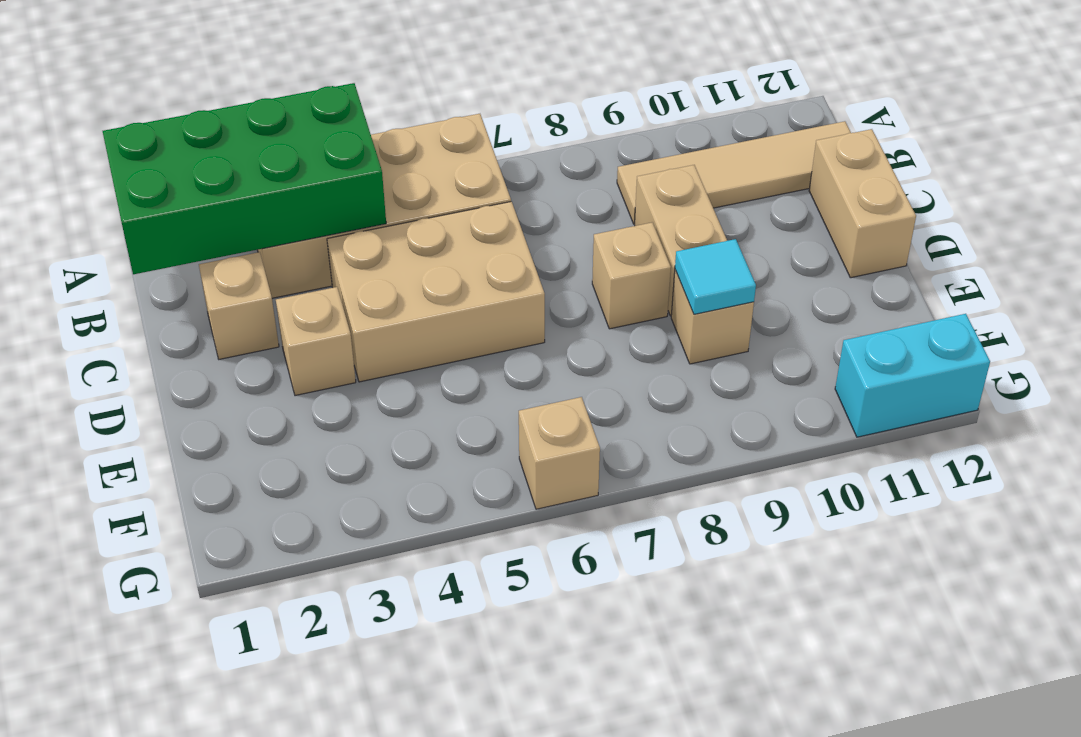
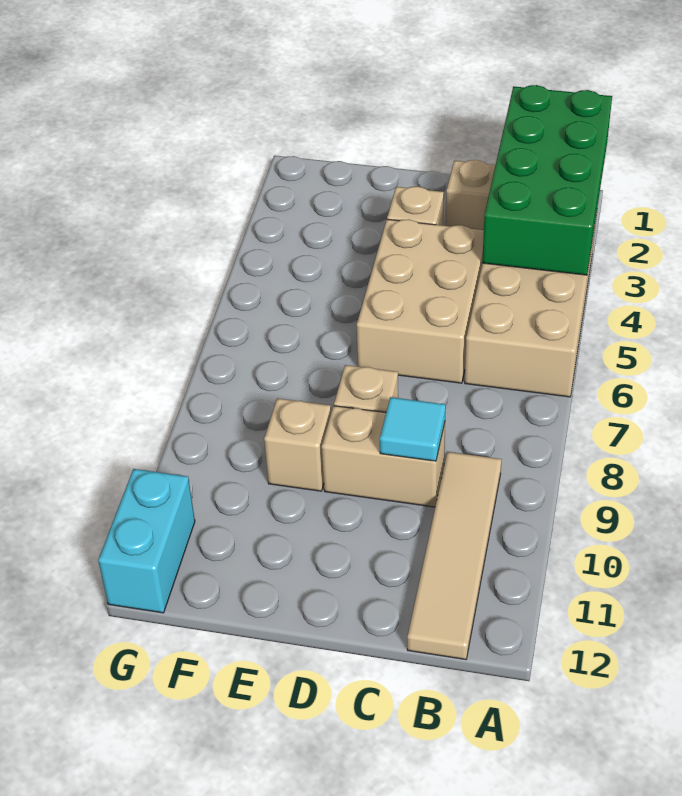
tan brick C12:D12 level 1 -> none
cyan tile E9 level 2 -> cyan tile C9 level 2
tan brick G6 level 1 -> none

